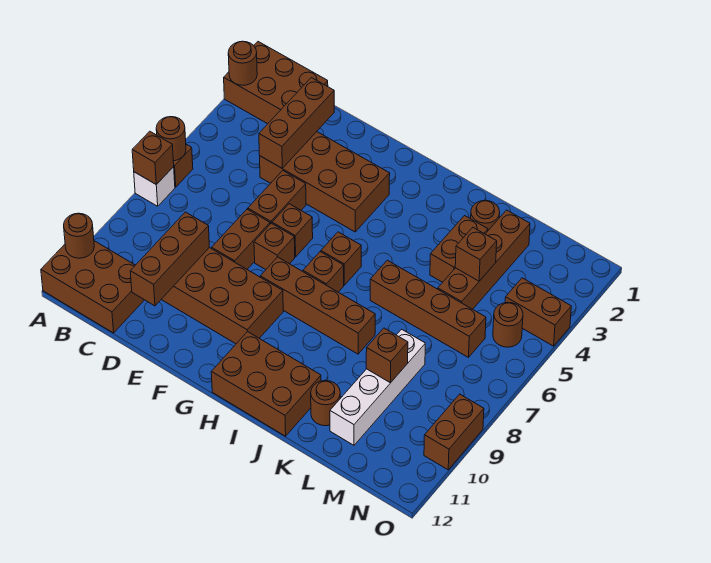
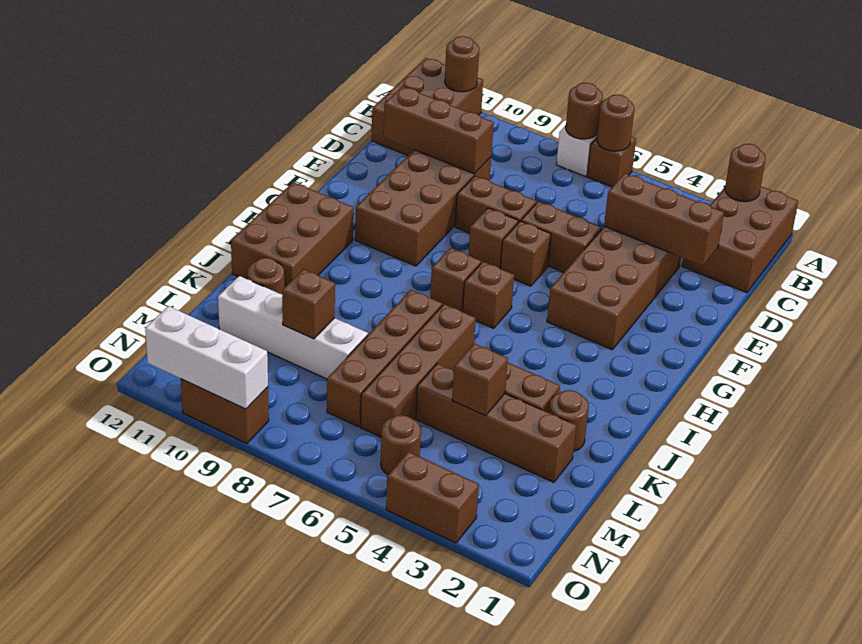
brown brick A7 level 2 -> brown round brick A7 level 2
brown brick G8:J8 level 1 -> brown brick J7:M7 level 1
brown brick N4:O4 level 1 -> brown brick O3:O4 level 1
none -> white brick O9:O11 level 2

